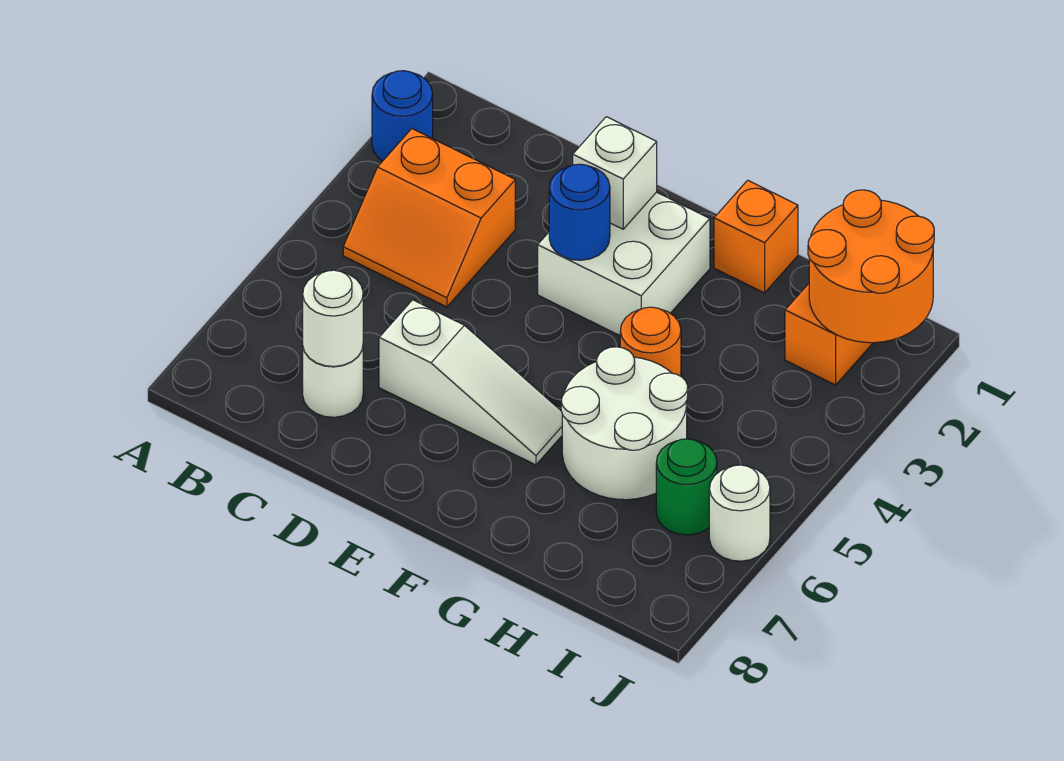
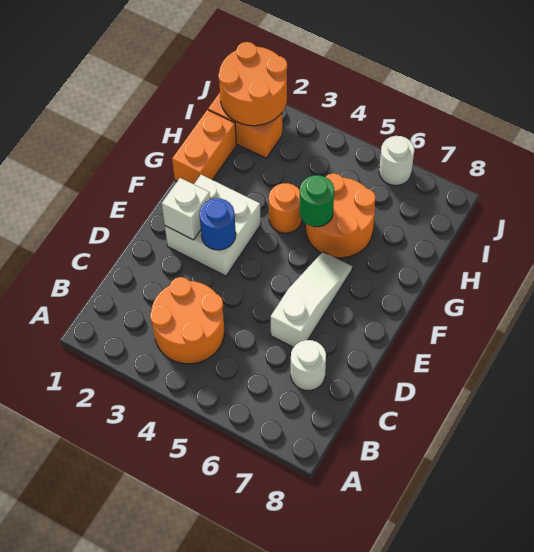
blue round brick A2 level 1 -> none
orange slope B3:C4 level 1 top 3 -> orange round brick B3:C4 level 1
white round brick C7 level 2 -> none
orange brick G1 level 1 -> orange brick G1:H1 level 1
white round brick G5:H6 level 1 -> orange round brick G5:H6 level 1
green round brick I6 level 1 -> green round brick G5 level 2

